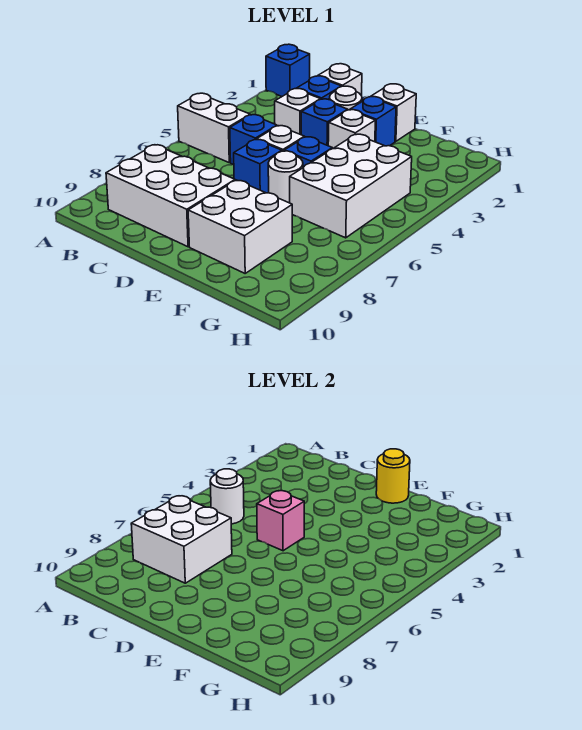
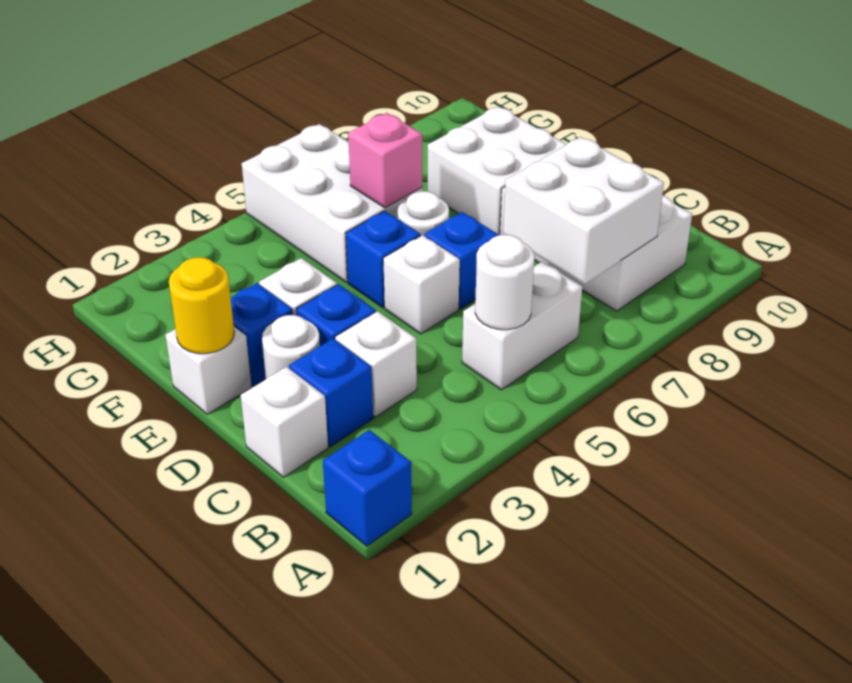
white brick A5:B5 level 1 -> white brick B5:B6 level 1
blue brick C5 level 1 -> none
pink brick D5 level 2 -> pink brick F6 level 2
white brick F4:G6 level 1 -> white brick F5:H6 level 1

